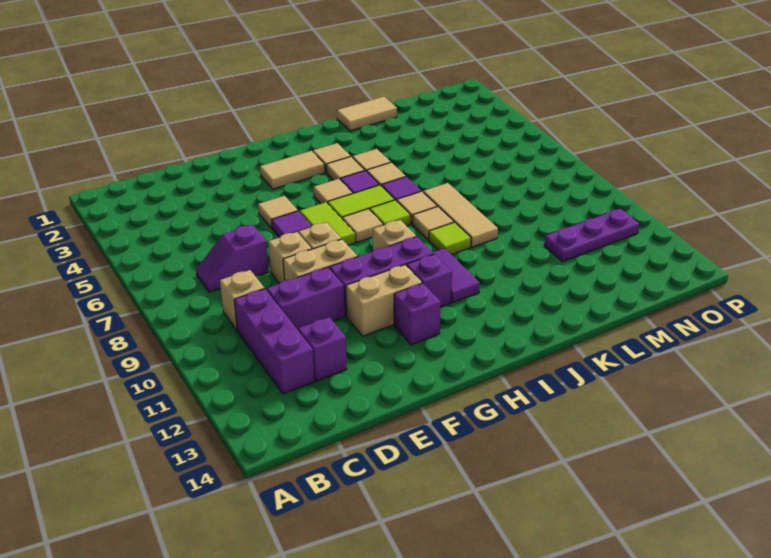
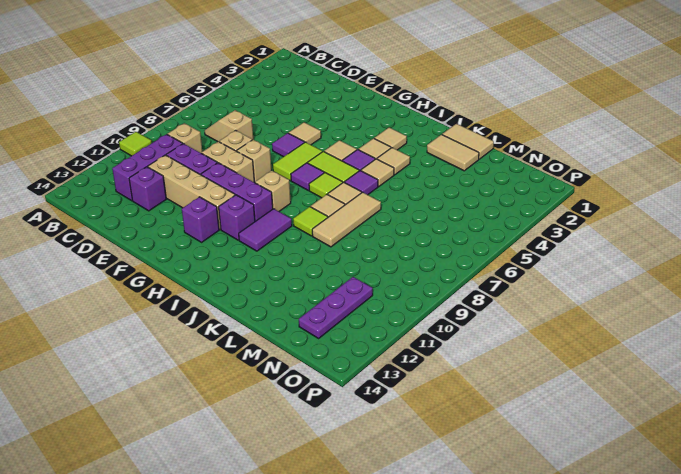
none -> lime tile A10 level 1
purple slope C7:D7 level 1 top D -> tan slope C7:D7 level 1 top D
tan brick F11:G11 level 1 -> tan brick D11:G11 level 1
tan tile G3:H3 level 1 -> tan tile K2:L2 level 1
tan tile H7 level 1 -> purple tile H7 level 1
purple plate M11:O11 level 1 -> purple plate N11:N13 level 1

